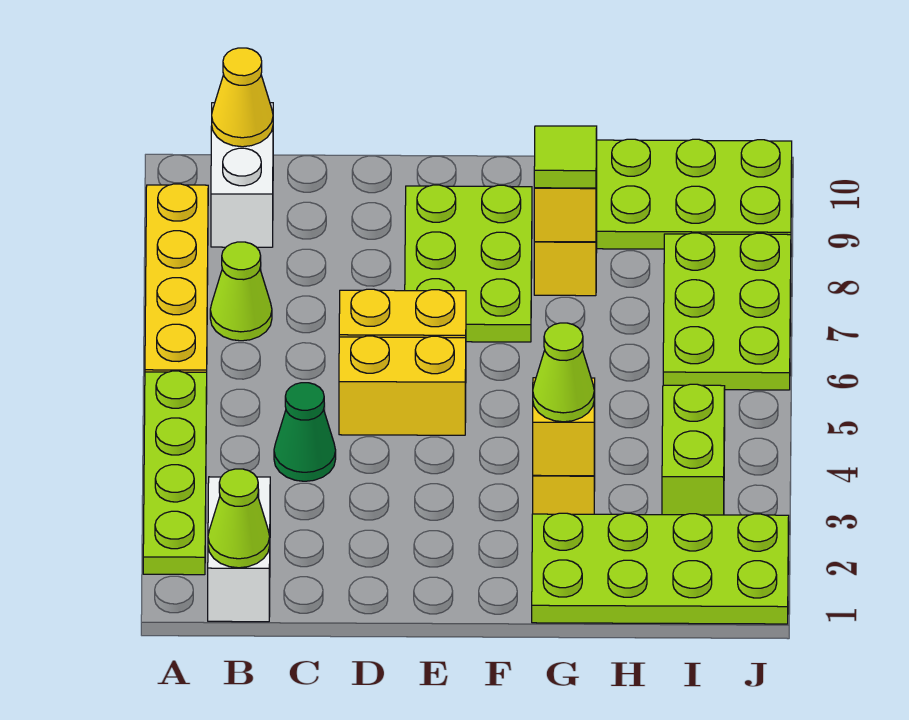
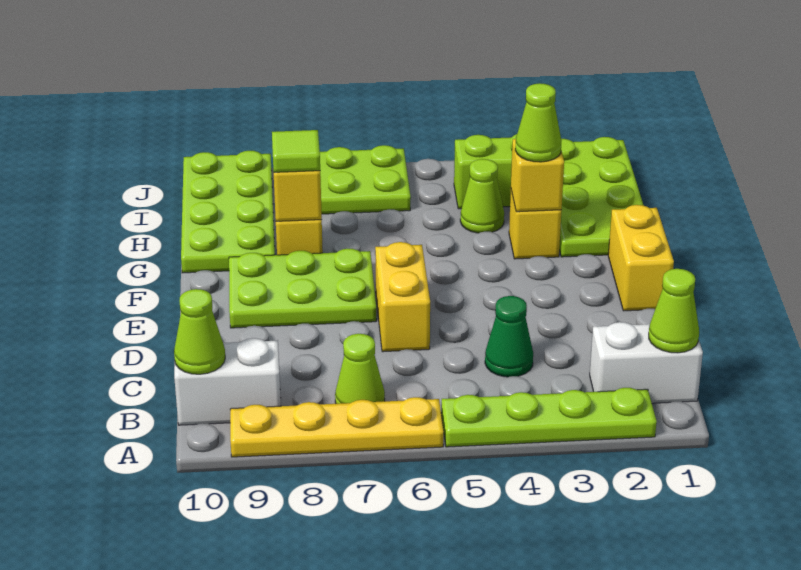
yellow cone B10 level 2 -> lime cone B10 level 2
yellow brick D5:E5 level 1 -> yellow brick E1:F1 level 1
none -> lime cone H4 level 1

